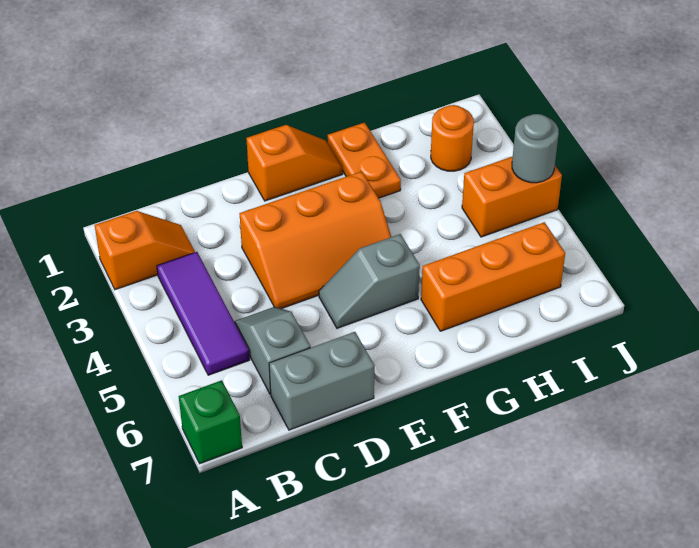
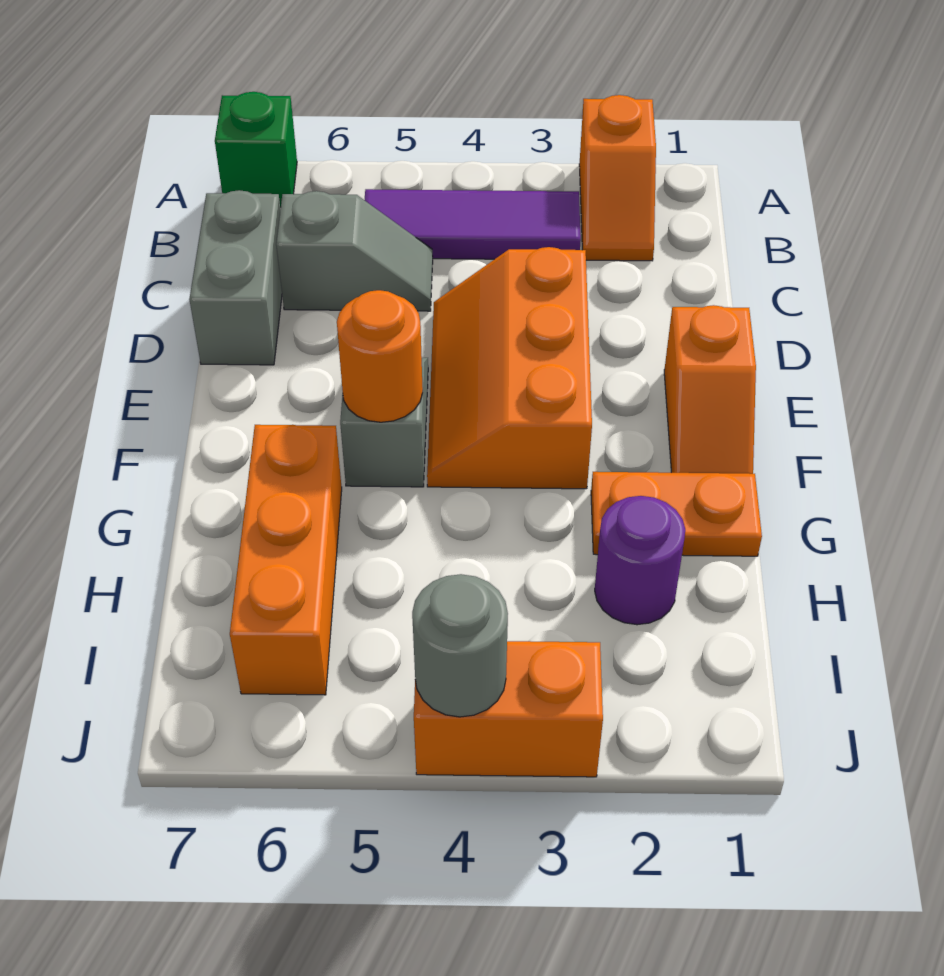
none -> purple round brick H2 level 1
orange round brick I2 level 1 -> orange round brick F5 level 2
orange brick I4:J4 level 1 -> orange brick J3:J4 level 1

